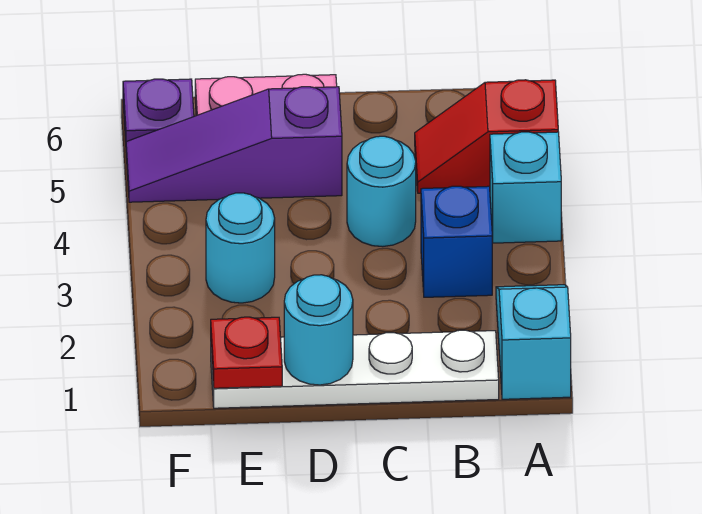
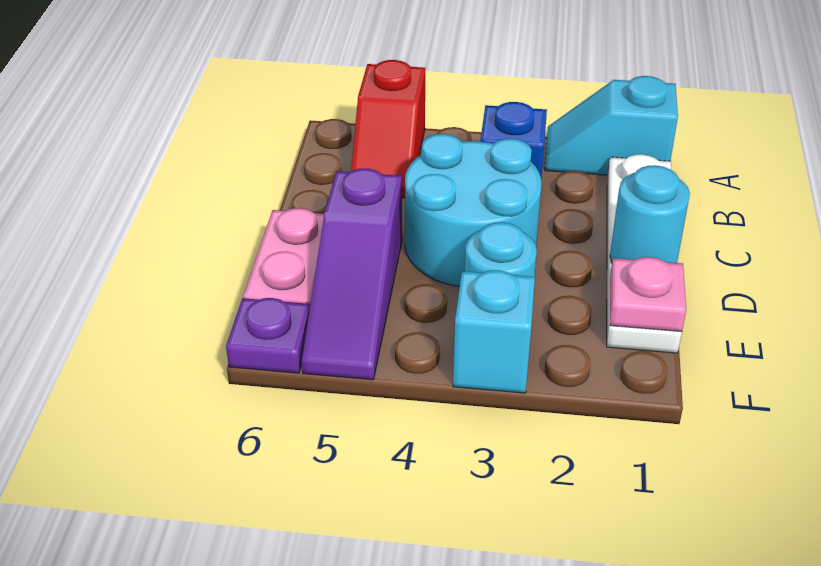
cyan brick A4 level 1 -> cyan brick F3 level 1
cyan round brick C4 level 1 -> cyan round brick C3:D4 level 1
red plate E1 level 2 -> pink plate E1 level 2

